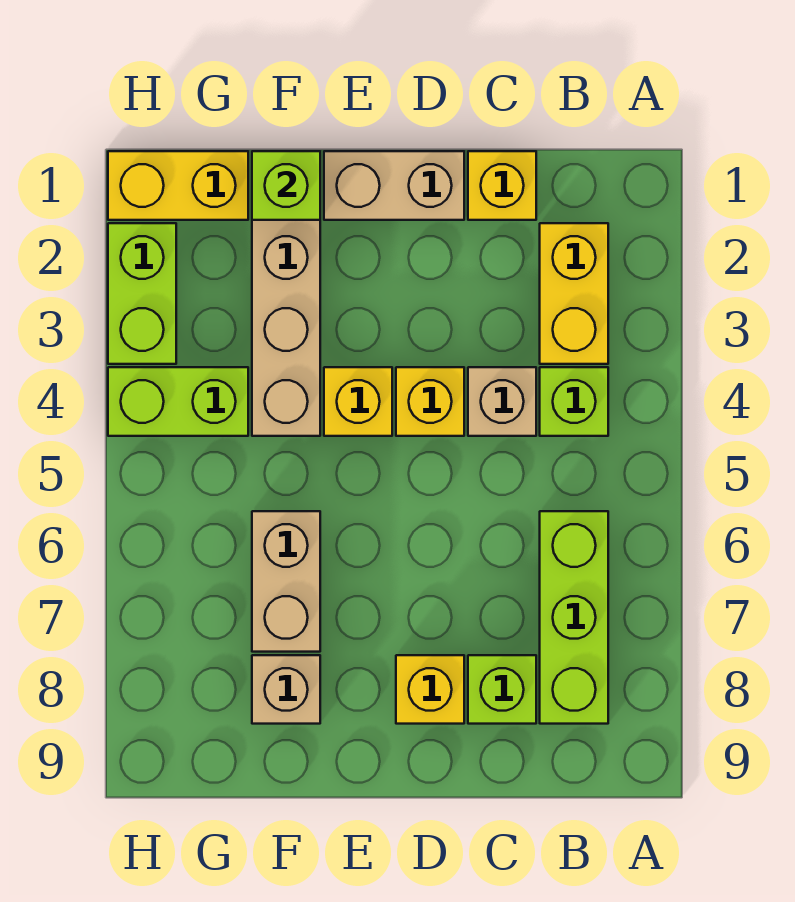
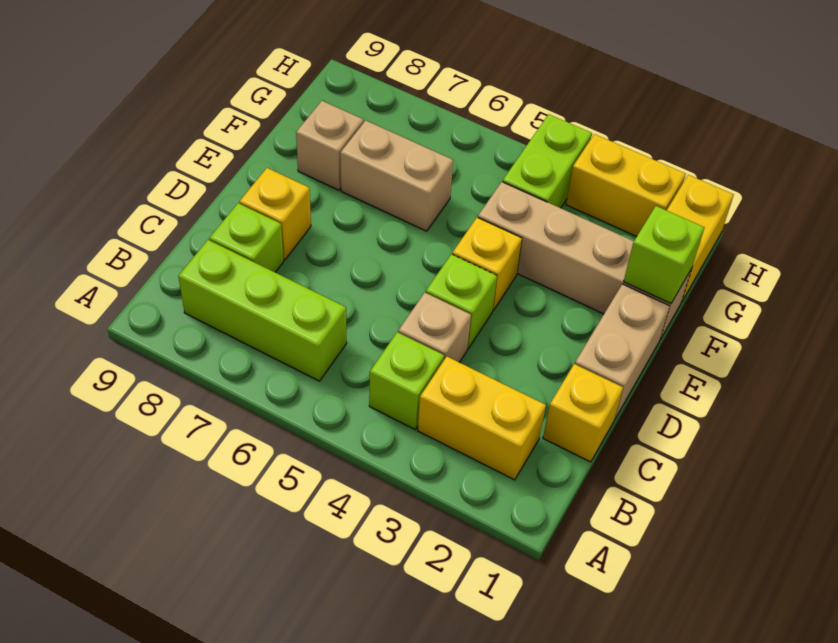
yellow brick D4 level 1 -> lime brick D4 level 1
lime brick H2:H3 level 1 -> yellow brick H2:H3 level 1

